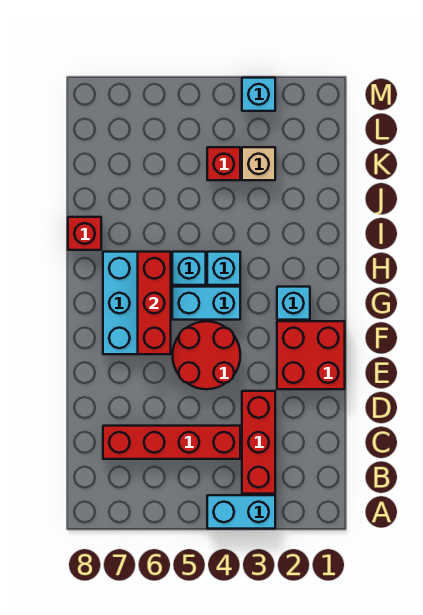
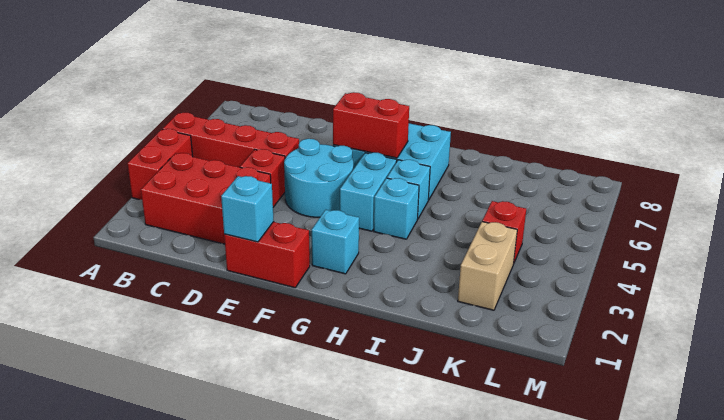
cyan brick A3:A4 level 1 -> red brick A3:A4 level 1
red brick B3:D3 level 1 -> red brick B2:D3 level 1
red brick C4:C7 level 1 -> red brick A5:D5 level 1
red brick E1:F2 level 1 -> red brick E1:F1 level 1
red round brick E4:F5 level 1 -> cyan round brick E4:F5 level 1
red brick F6:H6 level 2 -> red brick F6:G6 level 2
red brick I8 level 1 -> red brick D4 level 1
tan brick K3 level 1 -> tan brick K2:K3 level 1
cyan brick M3 level 1 -> cyan brick E1 level 2

